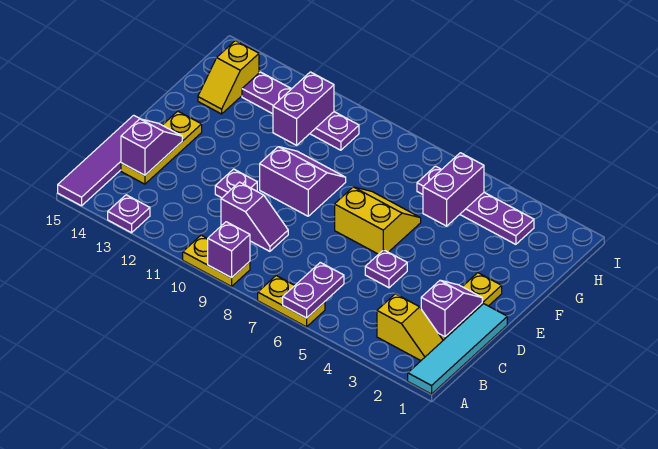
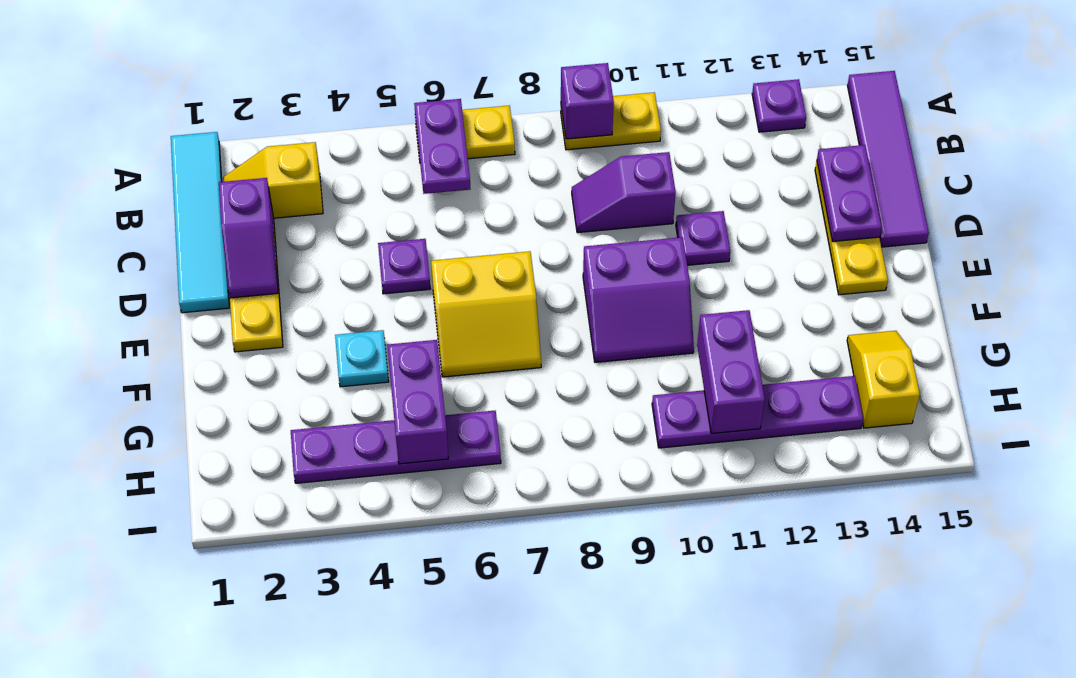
purple slope C14:D14 level 2 top C -> purple plate C14:D14 level 2
none -> cyan plate F4 level 1

